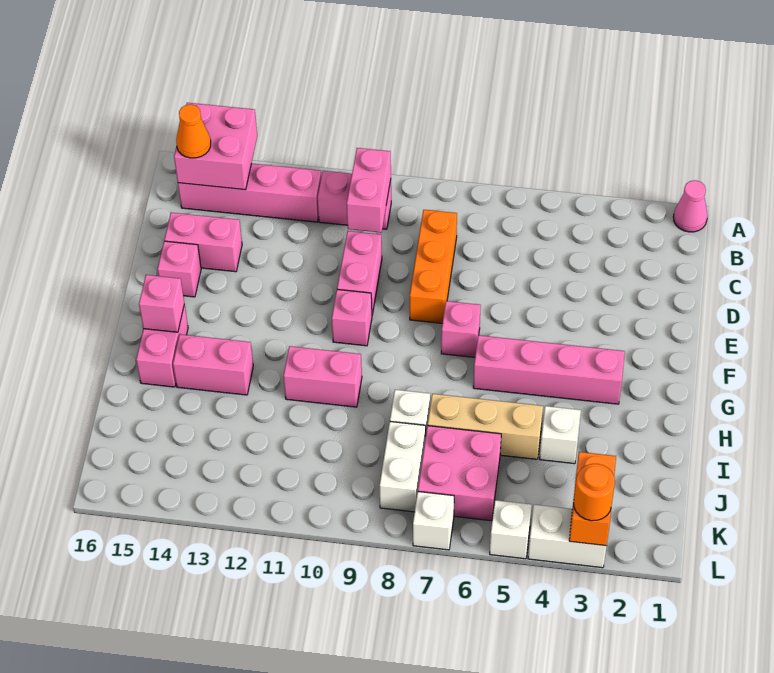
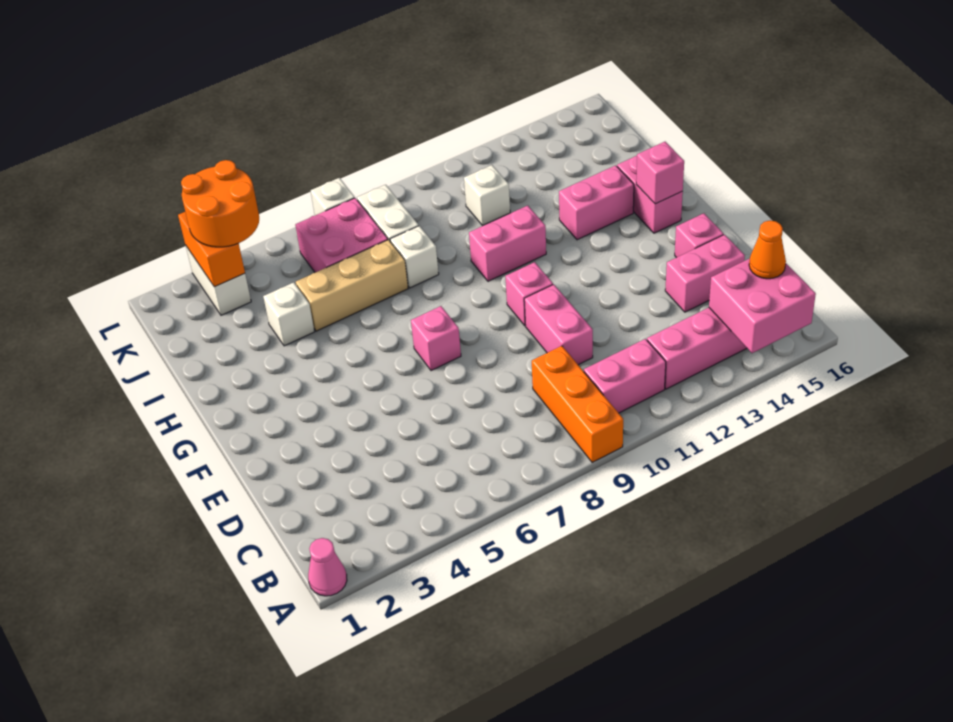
pink brick B10:C10 level 2 -> none
orange brick C8:E8 level 1 -> orange brick A9:C9 level 1
pink brick G3:G6 level 1 -> none
white brick L3:L4 level 1 -> white brick K3:L3 level 1
orange round brick L3 level 3 -> orange round brick K3:L4 level 3
white brick L5 level 1 -> white brick J11 level 1

